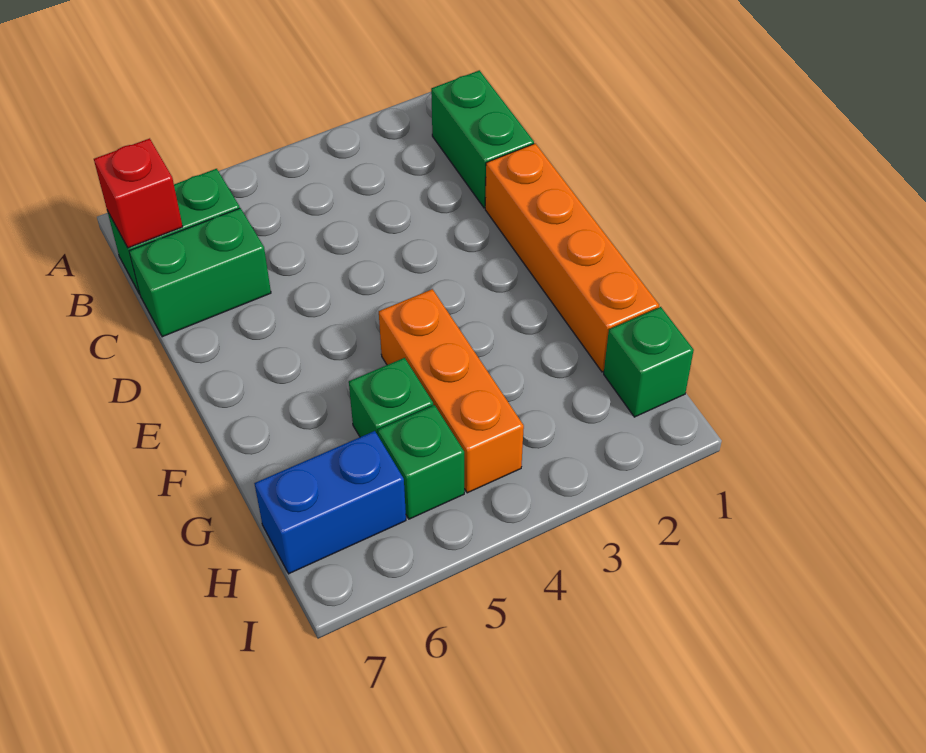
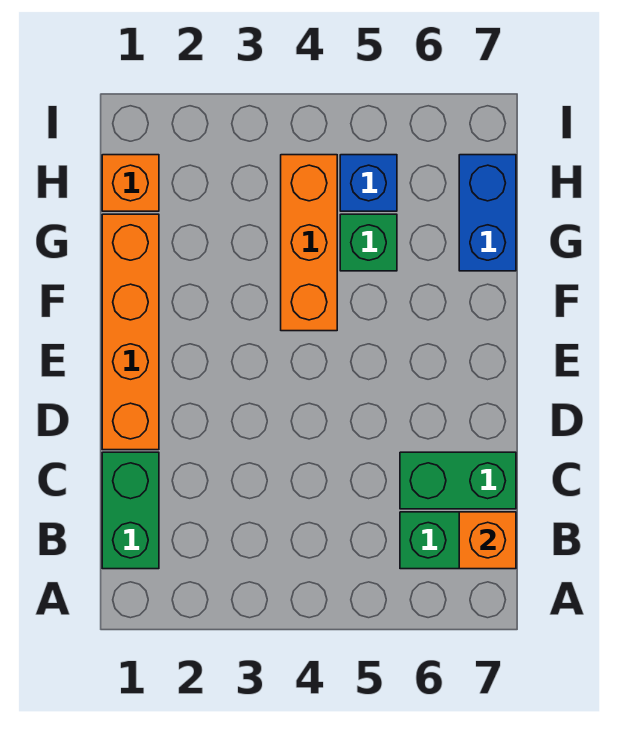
red brick B7 level 2 -> orange brick B7 level 2
green brick H1 level 1 -> orange brick H1 level 1
green brick H5 level 1 -> blue brick H5 level 1
blue brick H6:H7 level 1 -> blue brick G7:H7 level 1

